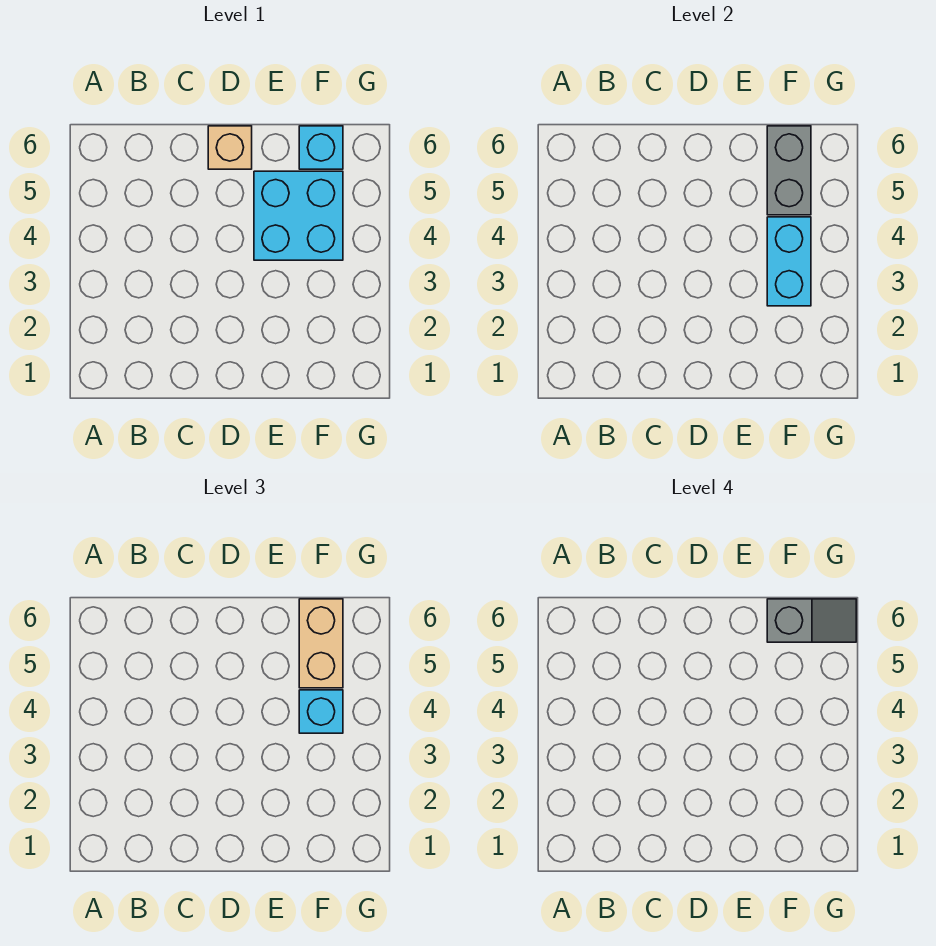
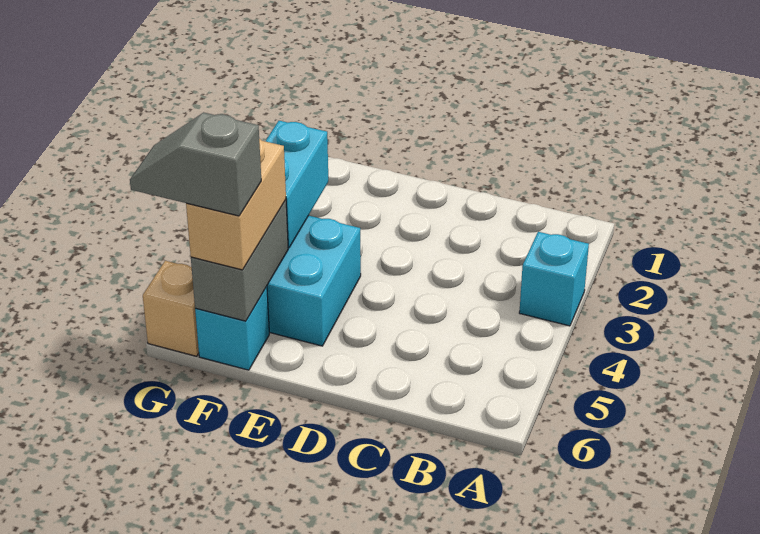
tan brick D6 level 1 -> tan brick G6 level 1
cyan brick F4 level 3 -> cyan brick A3 level 1

